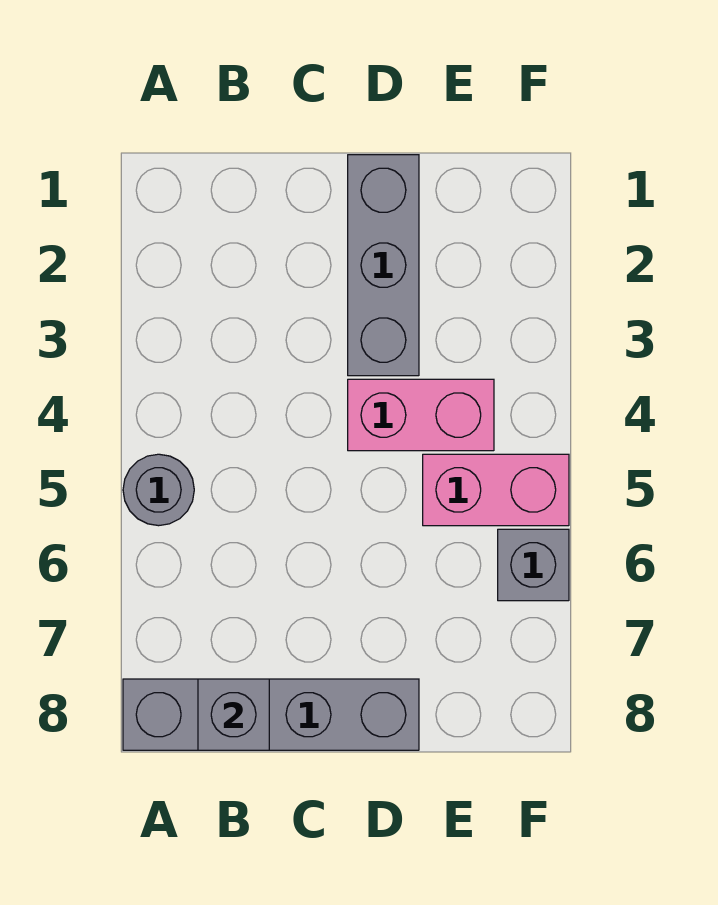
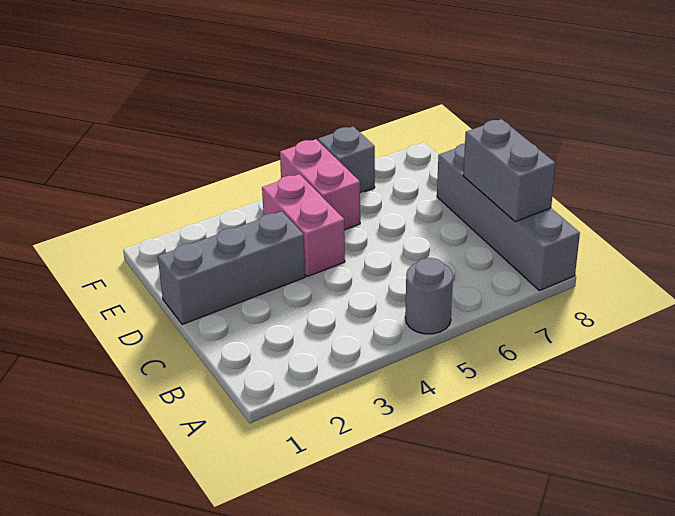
grey brick B8 level 2 -> grey brick B8:C8 level 2

